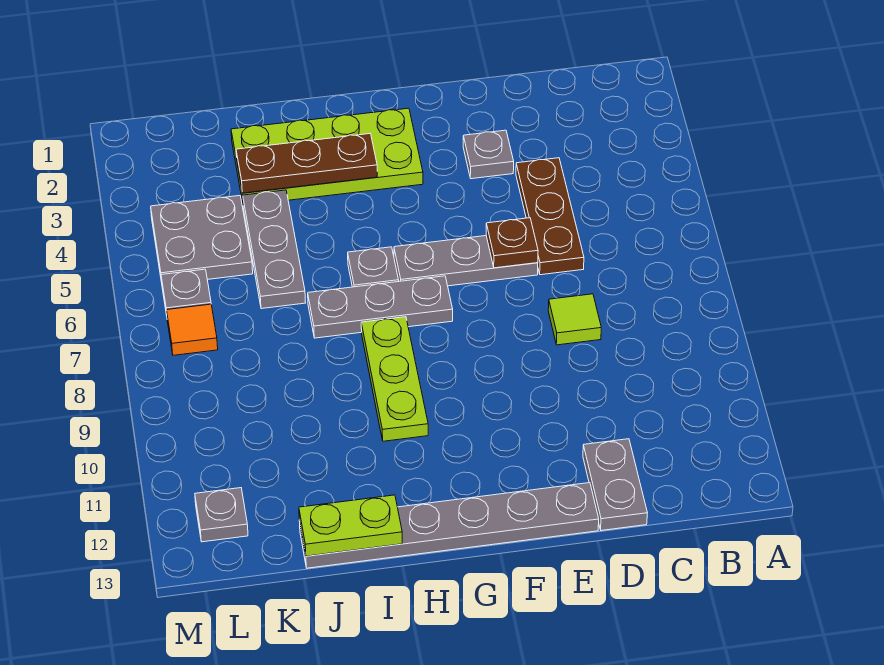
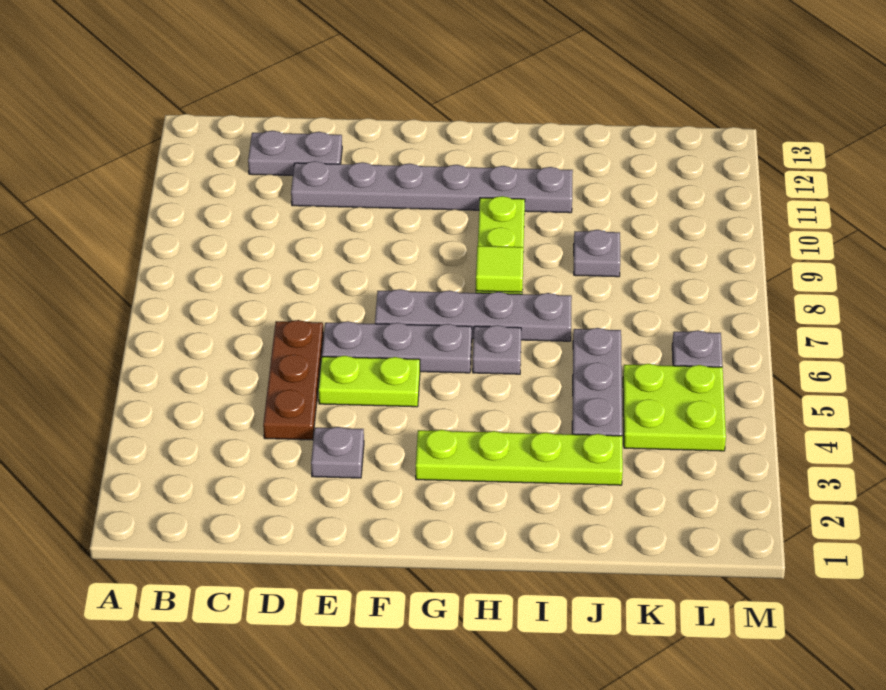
lime tile D8 level 1 -> lime tile H8 level 2
grey plate D12:D13 level 1 -> grey plate C12:D12 level 1
brown plate E6 level 2 -> none
grey plate E13:J13 level 1 -> grey plate D11:I11 level 1
lime plate G2:J3 level 1 -> lime plate G3:J3 level 1
grey plate G7:I7 level 1 -> grey plate F7:I7 level 1
brown plate H3:J3 level 2 -> none
lime plate I13:J13 level 2 -> lime plate E5:F5 level 1
grey plate K4:L5 level 1 -> lime plate K4:L5 level 1
orange tile L7 level 1 -> none
grey plate L12 level 1 -> grey plate J9 level 1

